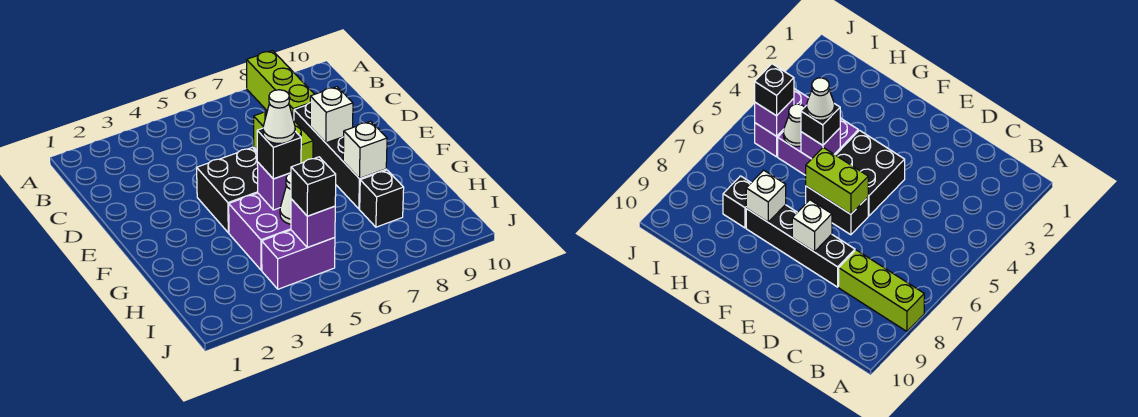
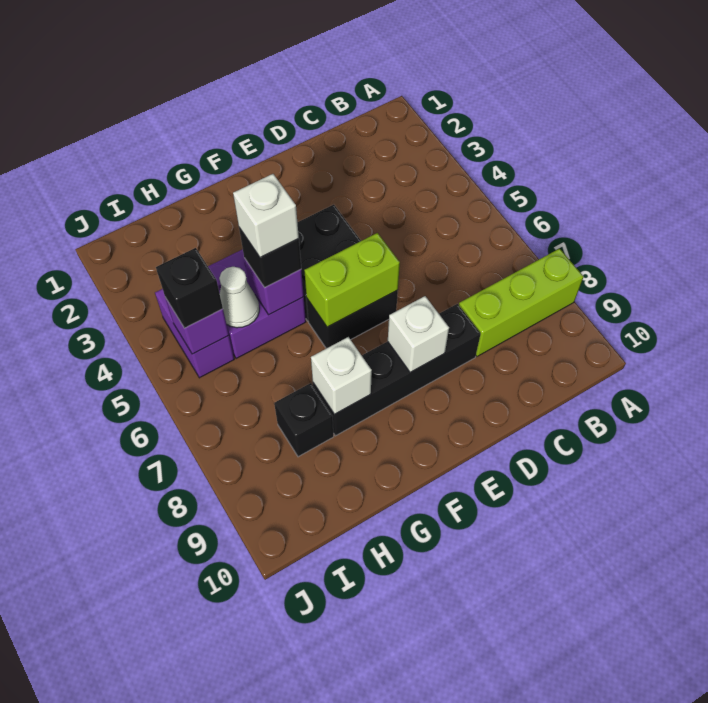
white cone G5 level 4 -> white brick G5 level 4

